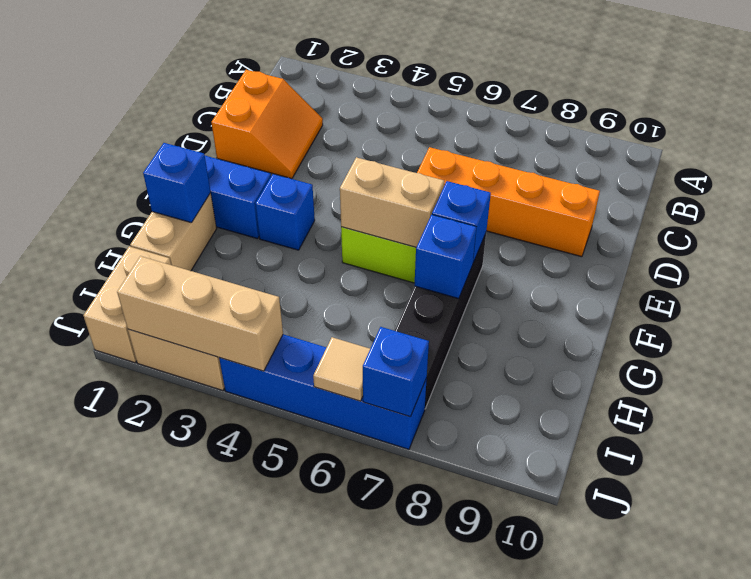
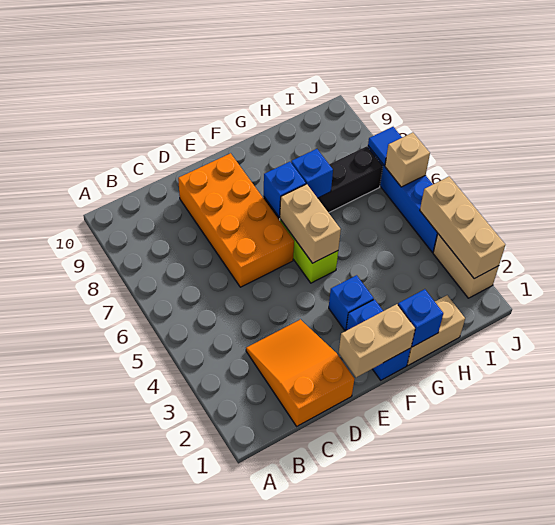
orange slope C1:D2 level 1 top 1 -> orange slope C1:D3 level 1 top 1
orange brick D6:D9 level 1 -> orange brick D6:E9 level 1
tan brick I1:J1 level 1 -> tan brick E1:F1 level 2
tan tile J6 level 2 -> tan brick J6 level 2
blue brick J7 level 2 -> blue tile J7 level 2

